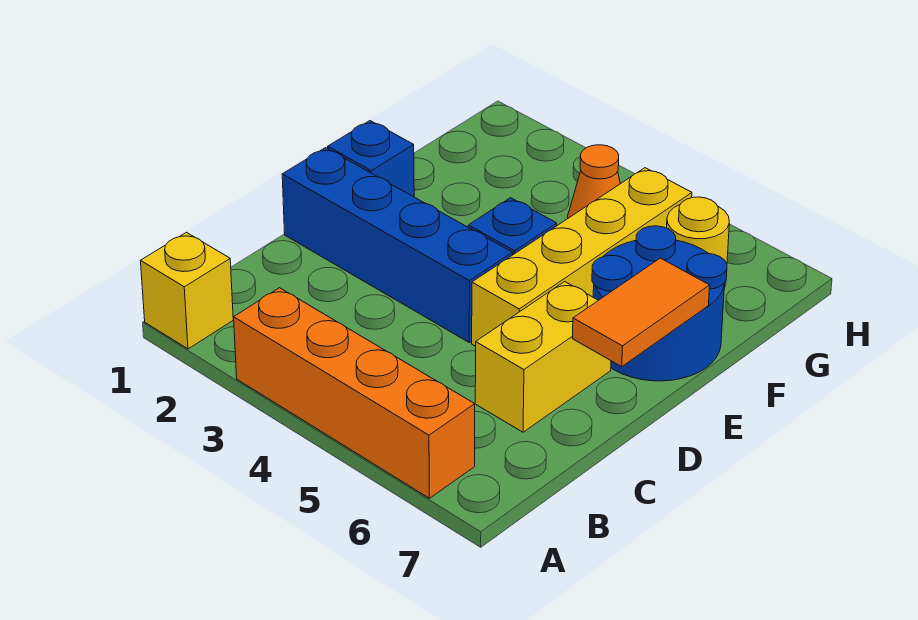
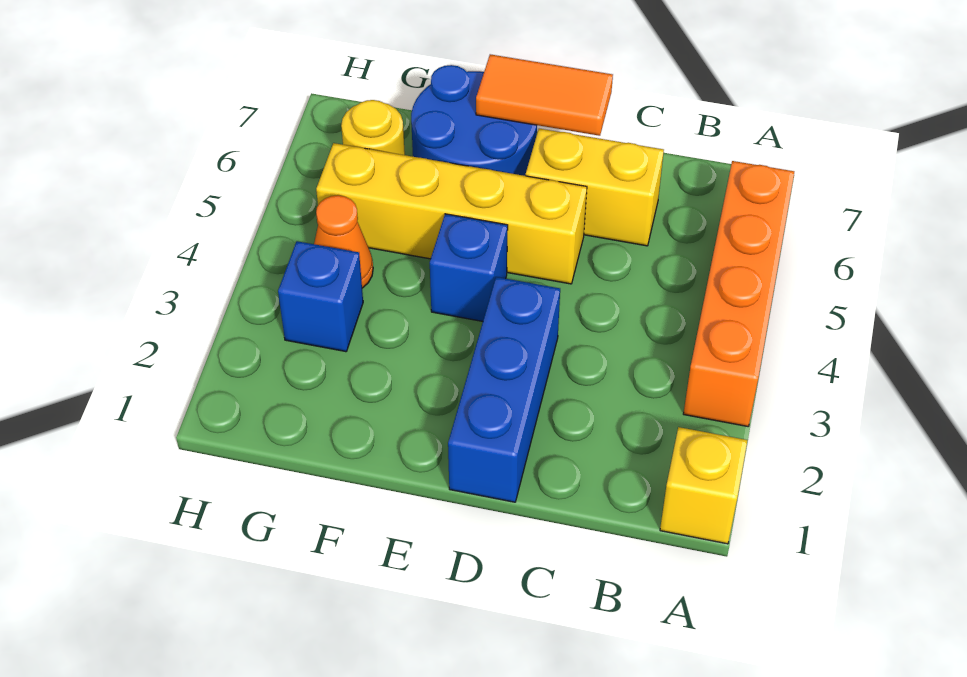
blue brick D1:D4 level 1 -> blue brick D1:D3 level 1
blue brick E1 level 1 -> blue brick G3 level 1

